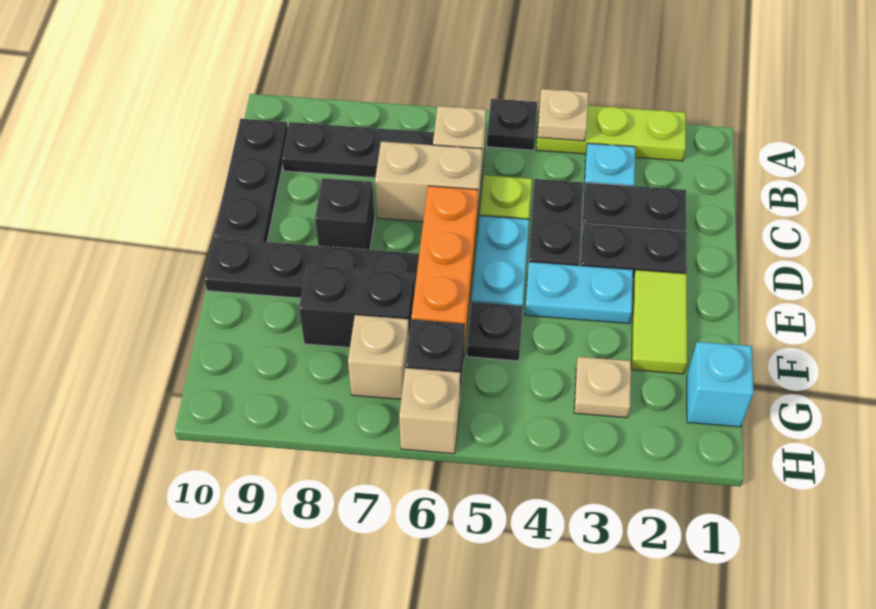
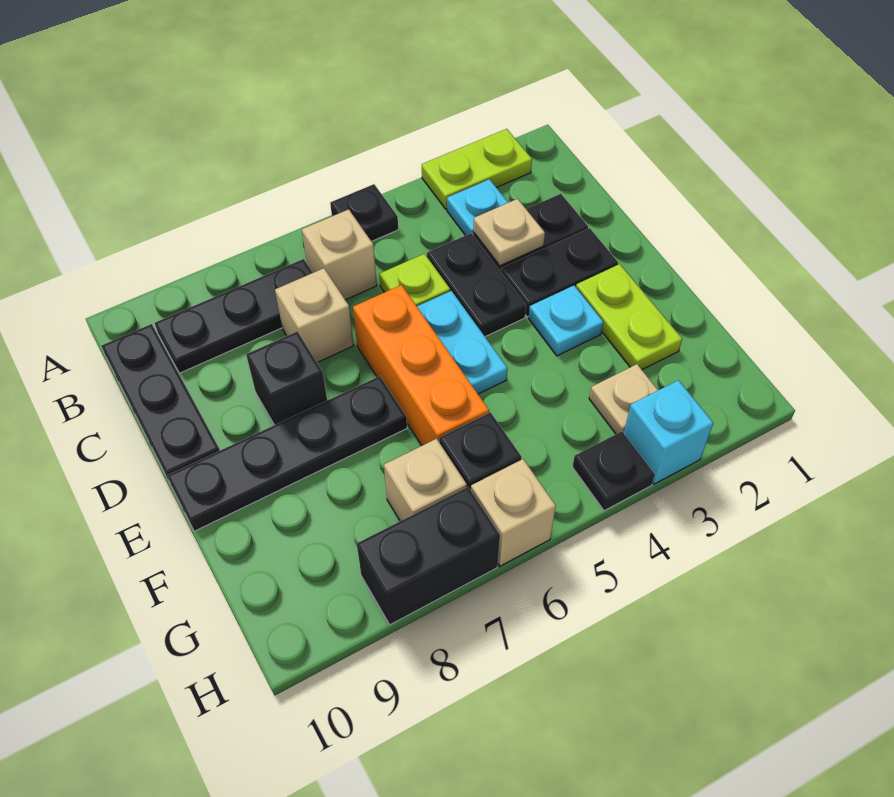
lime plate A2:A4 level 1 -> lime plate A2:A3 level 1
tan plate A4 level 2 -> tan plate C3 level 2
tan brick C6:C7 level 1 -> tan brick C7 level 1
lime tile E2:F2 level 1 -> lime plate E2:F2 level 1
cyan plate E3:E4 level 1 -> cyan plate E3 level 1
black plate F5 level 1 -> black plate H4 level 1
black brick F7:F8 level 1 -> black brick H7:H8 level 1
cyan brick G1 level 1 -> cyan brick H3 level 1

